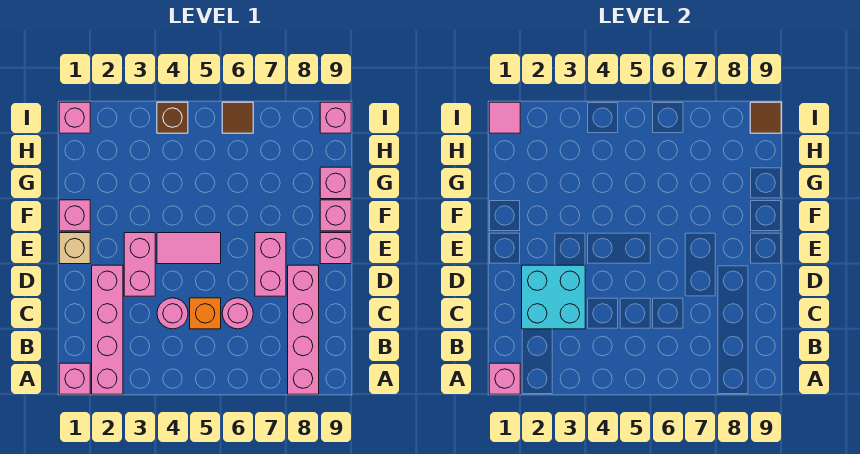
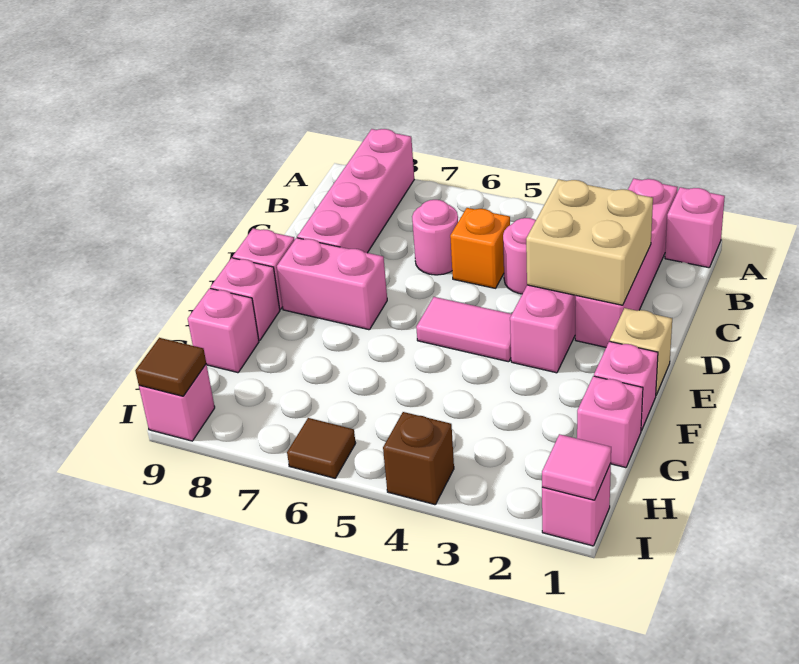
pink brick A1 level 2 -> pink brick G1 level 1
cyan brick C2:D3 level 2 -> tan brick C2:D3 level 2
pink brick D7:E7 level 1 -> pink brick E7:E8 level 1

